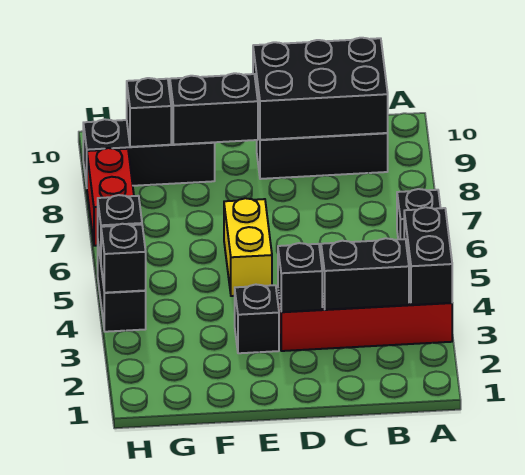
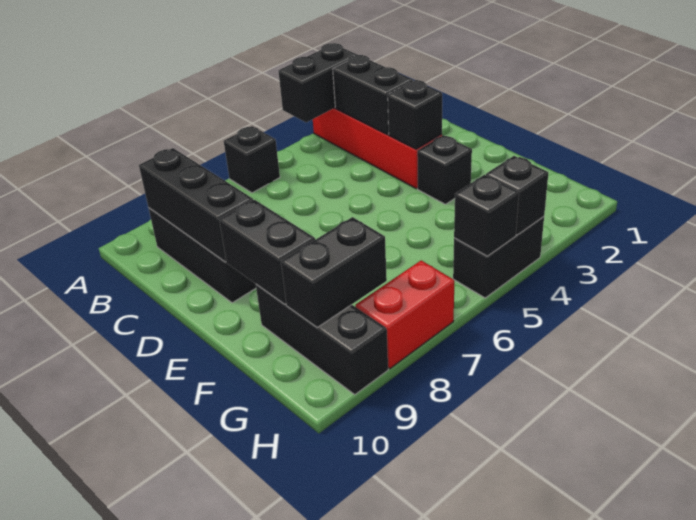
black brick B9:D10 level 2 -> black brick B9:D9 level 2
yellow brick E5:E6 level 1 -> none
black brick G9 level 2 -> black brick G8:G9 level 2

